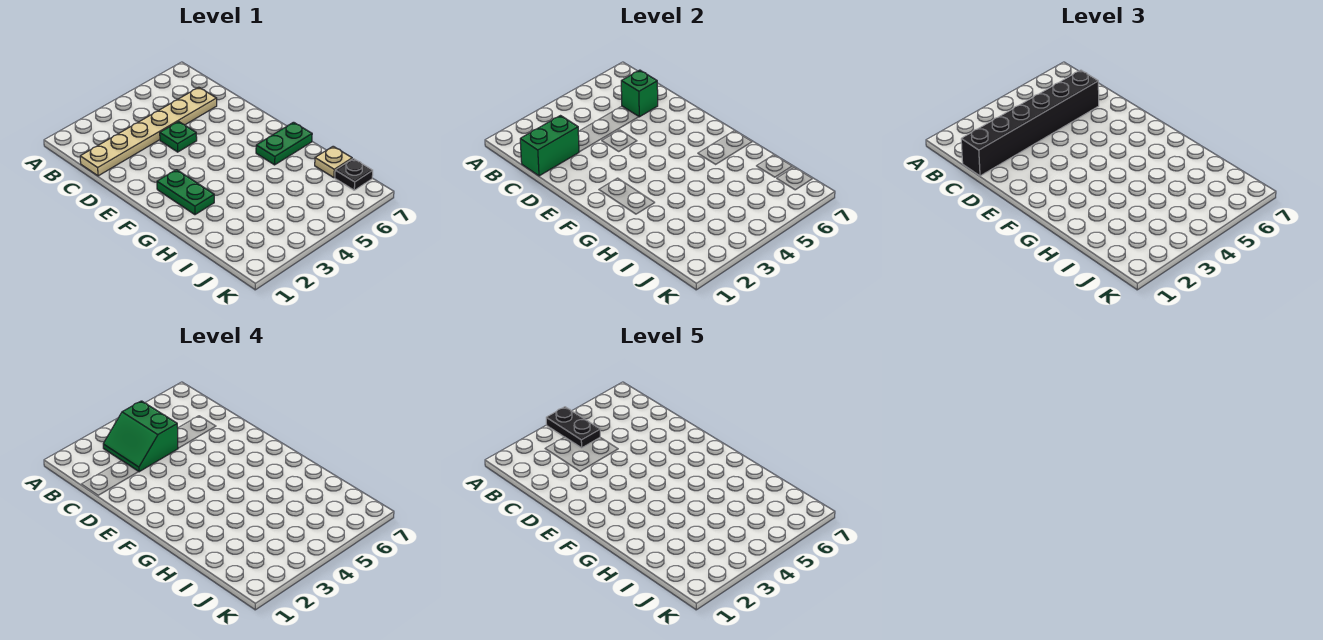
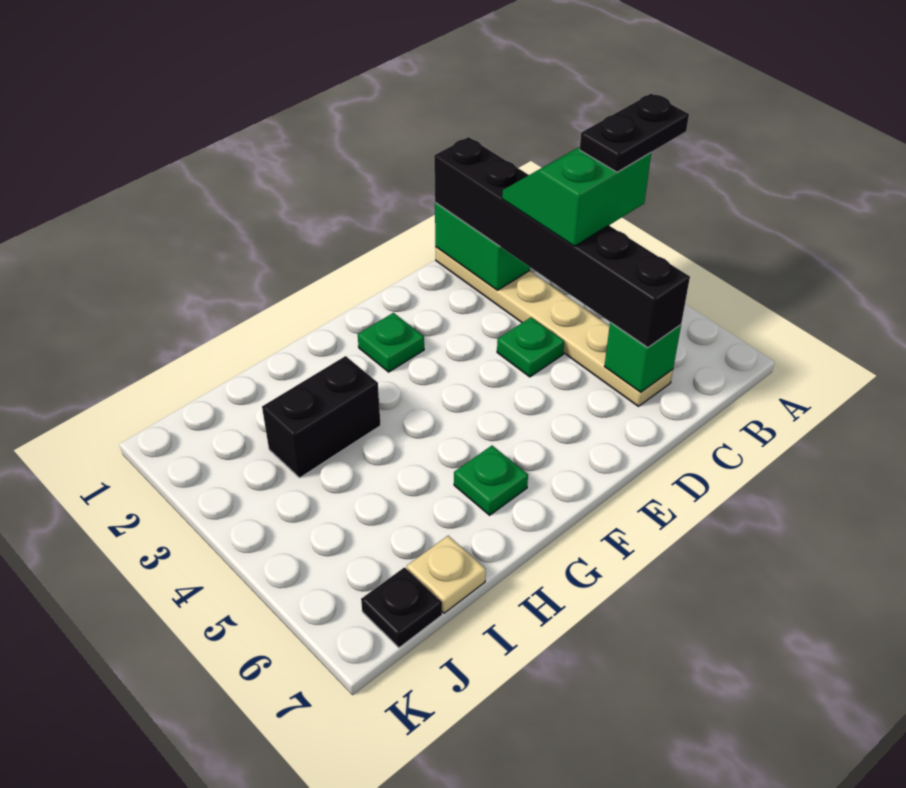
green plate F2:G2 level 1 -> green plate F2 level 1
green plate G6:G7 level 1 -> green plate G6 level 1
none -> black brick H3:I3 level 1

